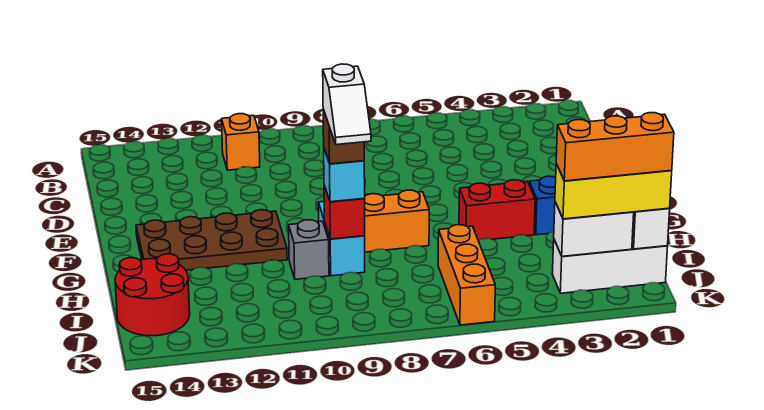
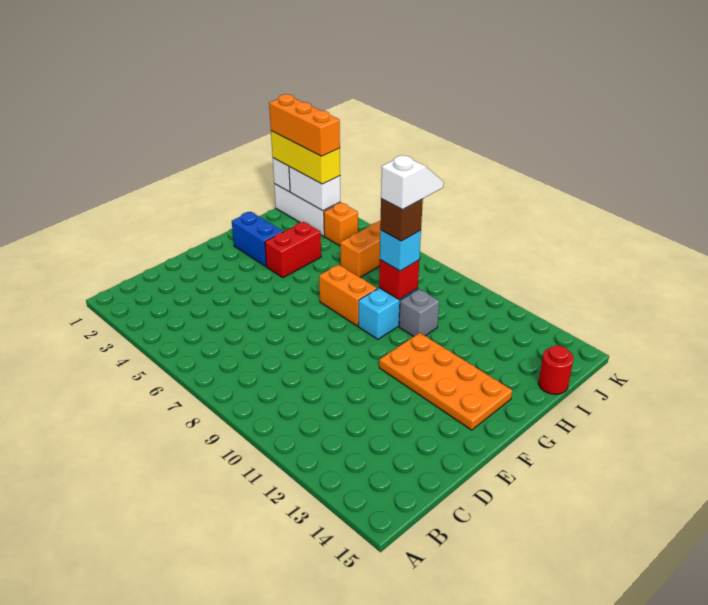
orange brick B11 level 1 -> orange brick J4 level 1
brown plate F11:G14 level 1 -> orange plate F11:G14 level 1
red brick G4:G5 level 1 -> red brick G4:H4 level 1
red round brick I14:J15 level 1 -> red round brick I15 level 1

